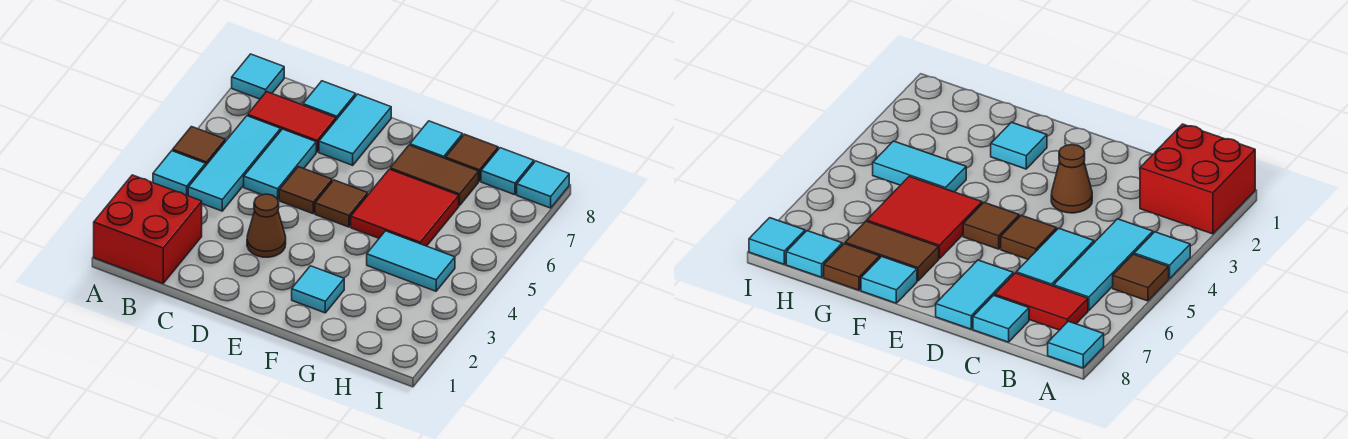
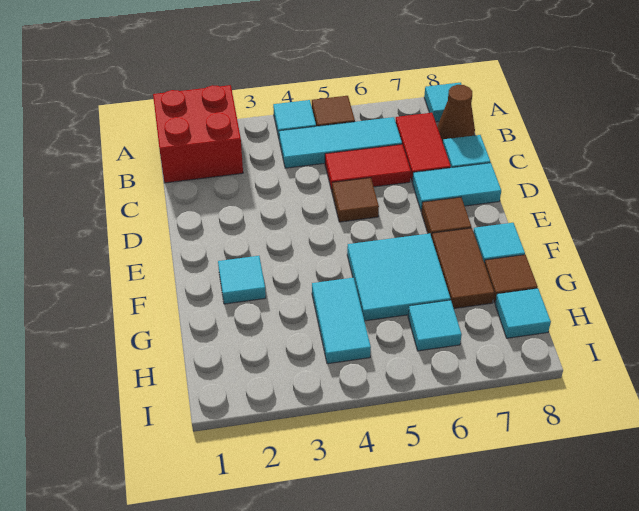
cyan tile C5:C6 level 1 -> red tile C5:C6 level 1
brown cone D3 level 1 -> brown cone B8 level 1
brown tile E5 level 1 -> brown tile E7 level 1
red tile F5:G6 level 1 -> cyan tile F5:G6 level 1
cyan tile I8 level 1 -> cyan tile H6 level 1

